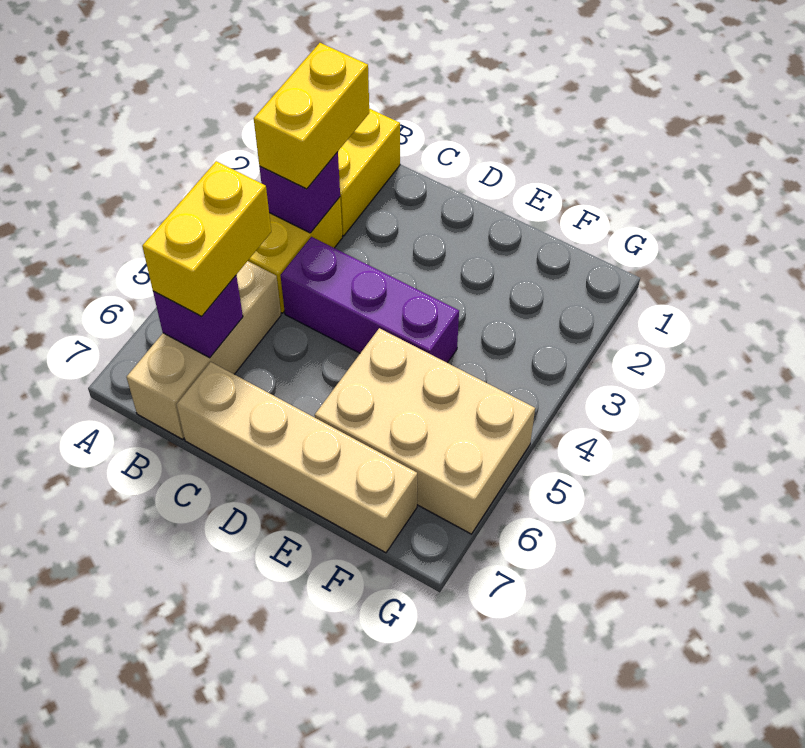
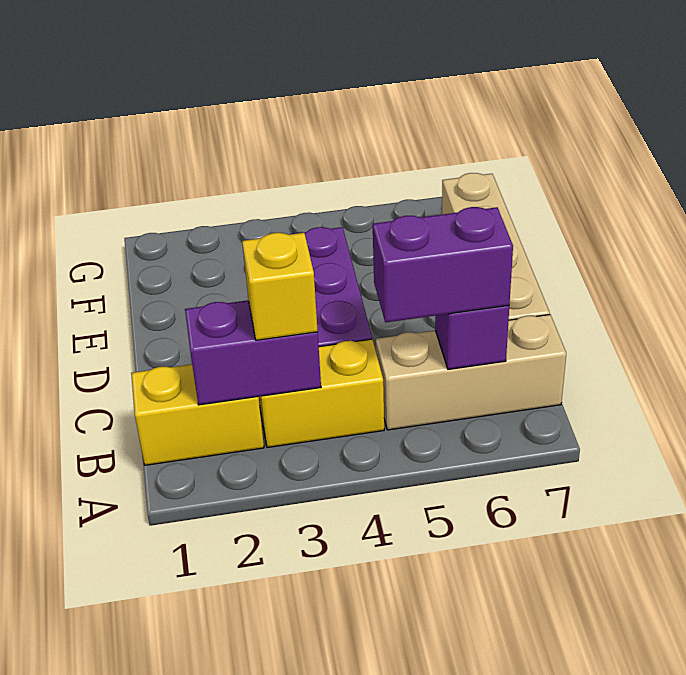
yellow brick B2:B3 level 3 -> yellow brick B3 level 3
purple brick B3 level 2 -> purple brick B2:B3 level 2
yellow brick B5:B6 level 3 -> purple brick B5:B6 level 3
tan brick E5:G6 level 1 -> none

